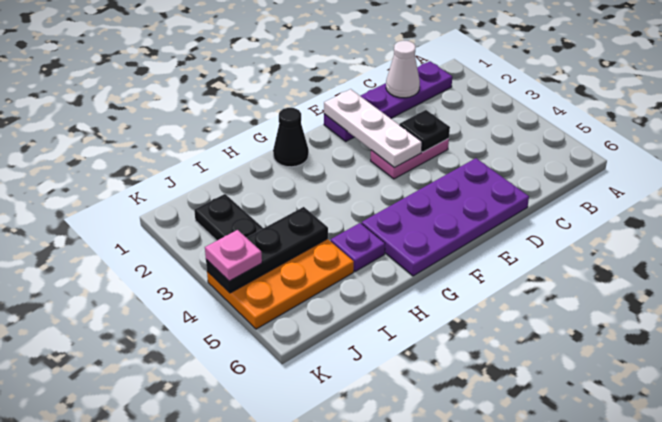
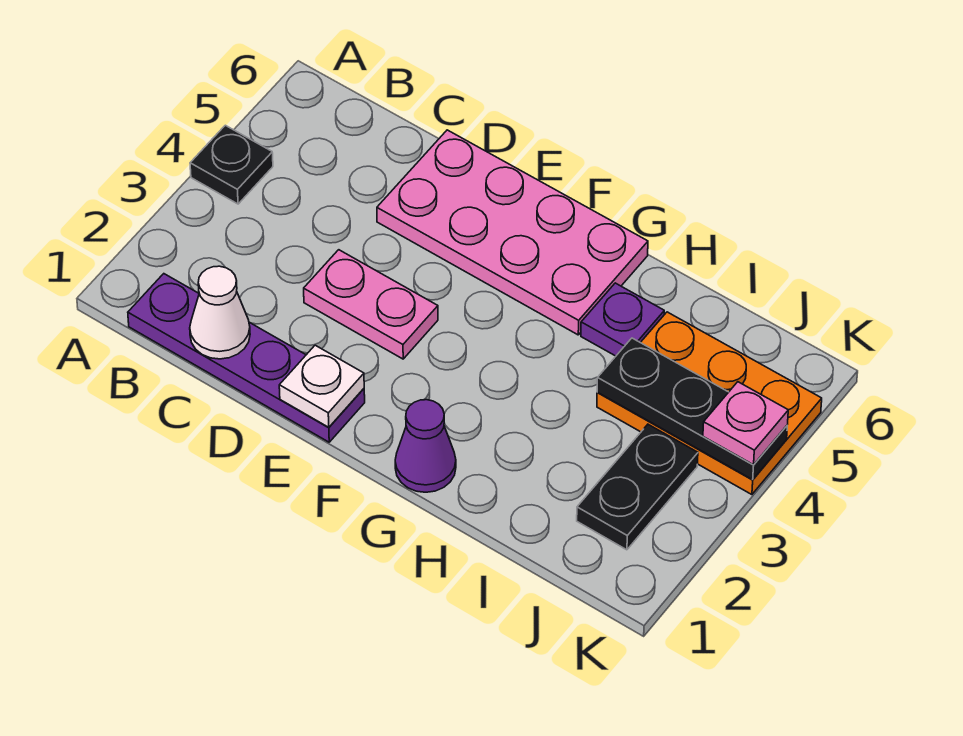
black plate D3 level 2 -> black plate A4 level 1
purple plate D5:G6 level 1 -> pink plate D5:G6 level 1
white plate E1:E3 level 2 -> white plate E1 level 2
black cone G1 level 1 -> purple cone G1 level 1

